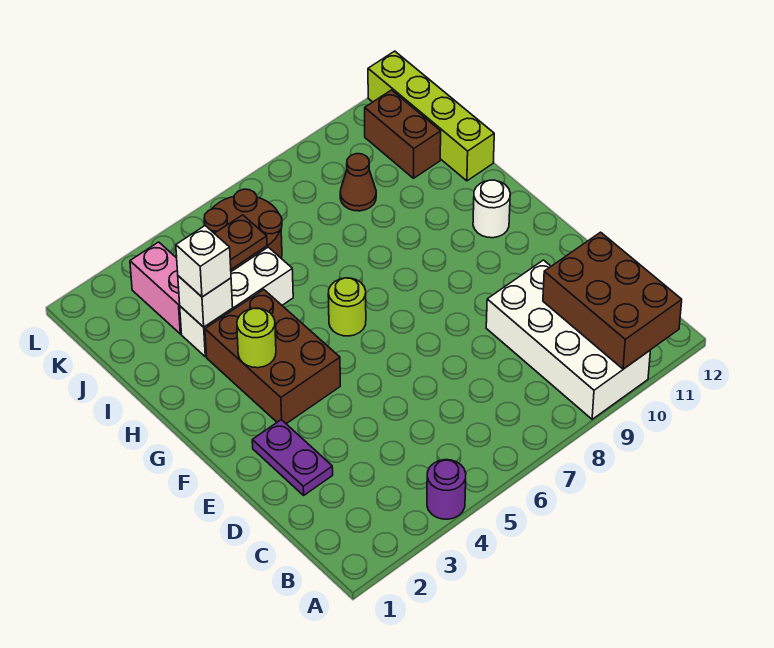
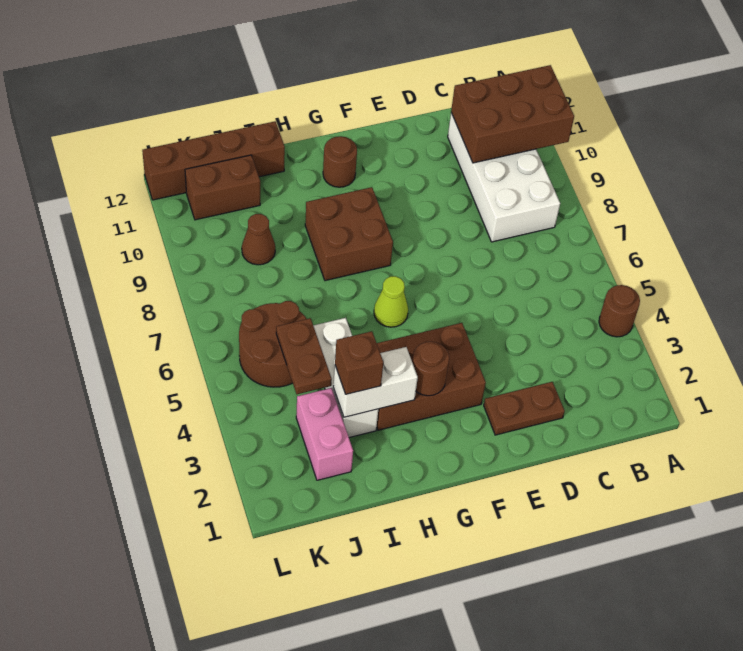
purple round brick A4 level 1 -> brown round brick A4 level 1
white brick A9:D10 level 1 -> white brick B8:C11 level 1
purple plate D2:E2 level 1 -> brown plate D2:E2 level 1
lime round brick G3 level 2 -> brown round brick G3 level 2
lime round brick G6 level 1 -> lime cone G6 level 1
none -> brown brick G8:H9 level 1
white round brick G11 level 1 -> brown round brick G11 level 1
white brick I3 level 2 -> white brick H3:I3 level 2
white brick I3 level 3 -> brown brick I3 level 3
lime brick I12:L12 level 1 -> brown brick I12:L12 level 1
pink brick J3:K3 level 1 -> pink brick J2:J3 level 1

